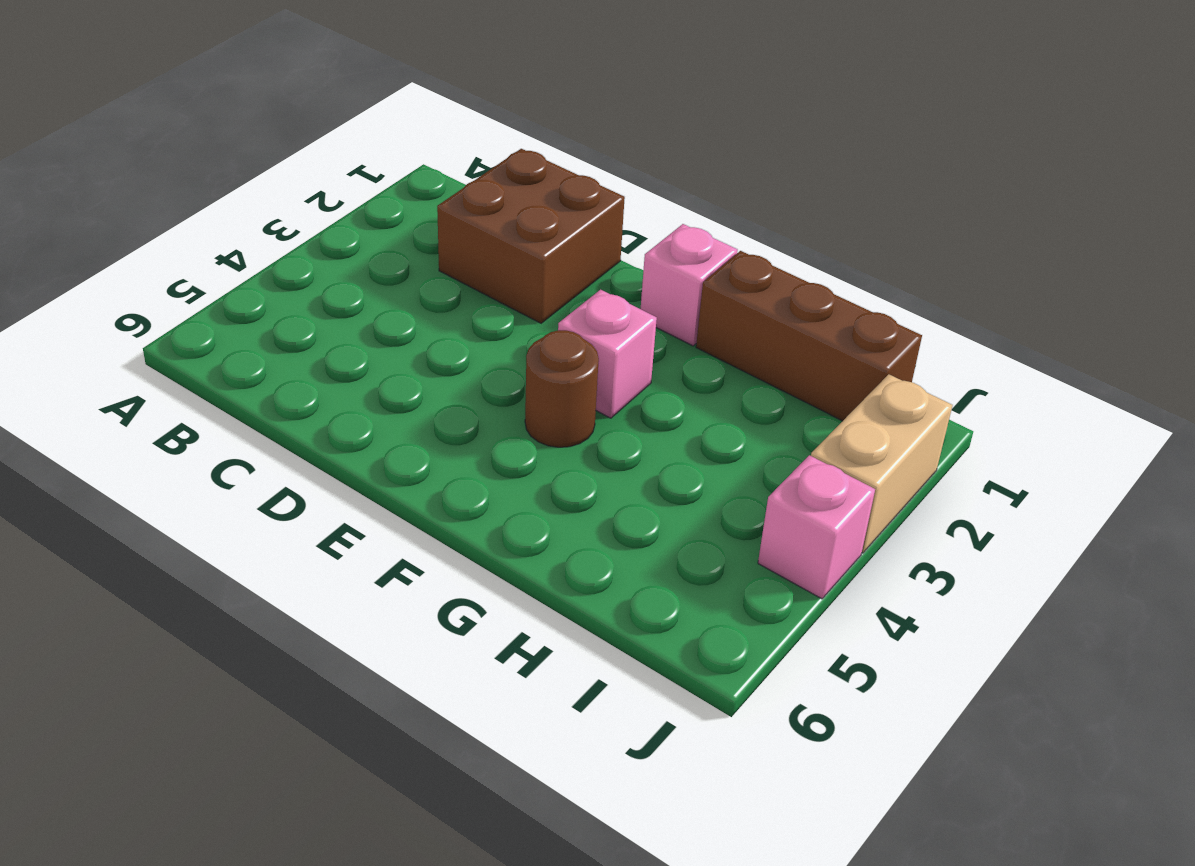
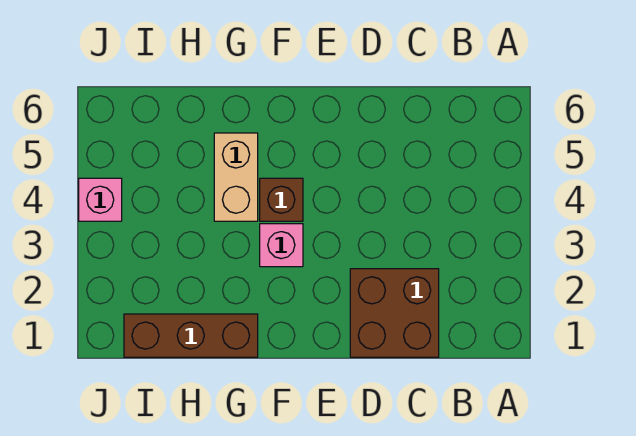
pink brick F1 level 1 -> none
brown round brick F4 level 1 -> brown brick F4 level 1
tan brick J2:J3 level 1 -> tan brick G4:G5 level 1

